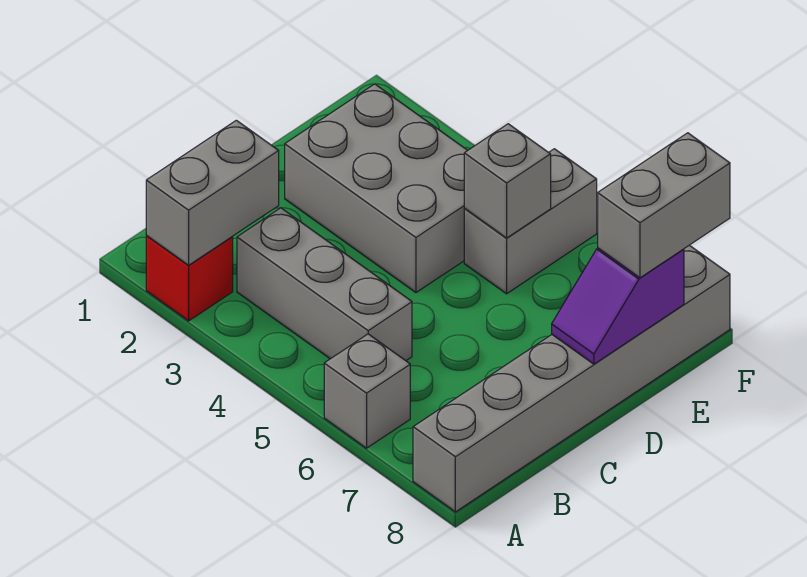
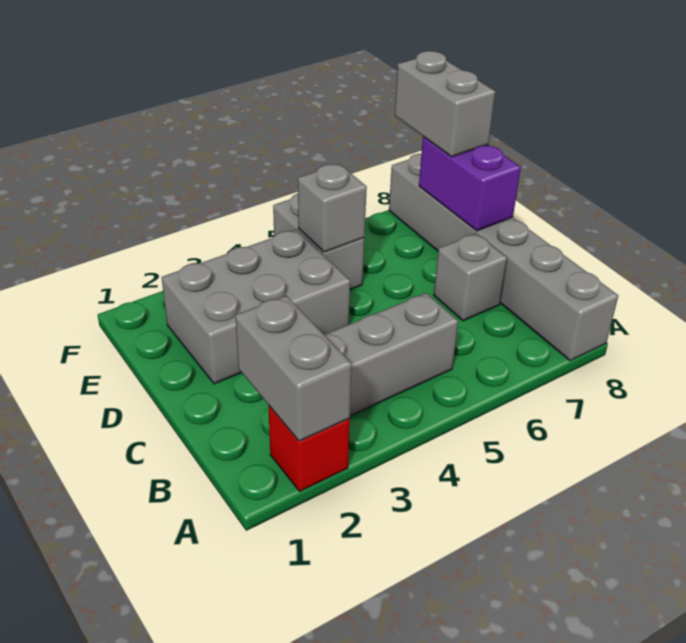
grey brick A6 level 1 -> grey brick C7 level 1
purple slope D8:E8 level 2 top E -> purple brick D8:E8 level 2

